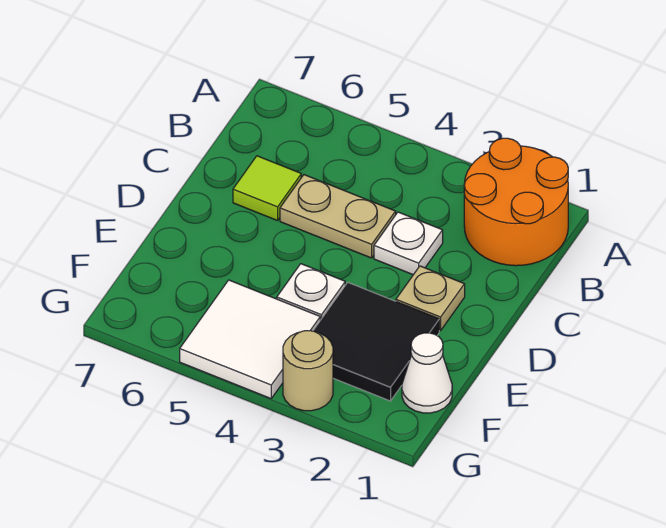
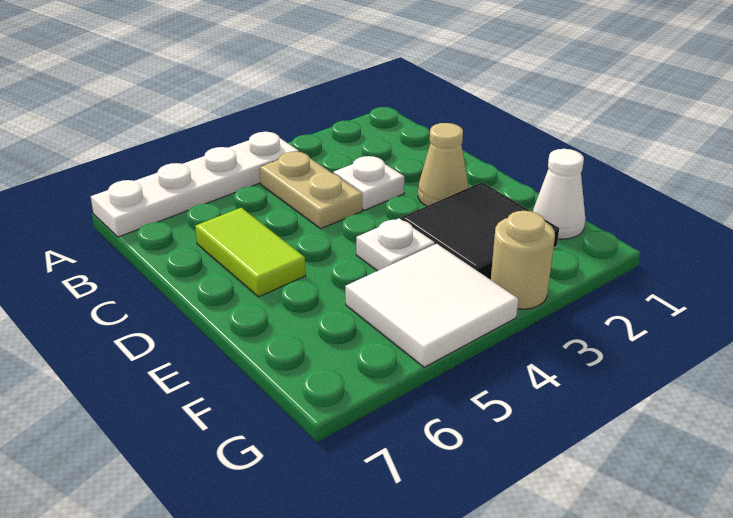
orange round brick A1:B2 level 1 -> none
none -> white plate A4:A7 level 1
tan plate C4:C5 level 1 -> tan plate B4:C4 level 1
lime tile C6 level 1 -> lime tile C6:D6 level 1
tan plate D2 level 1 -> tan cone D2 level 1

